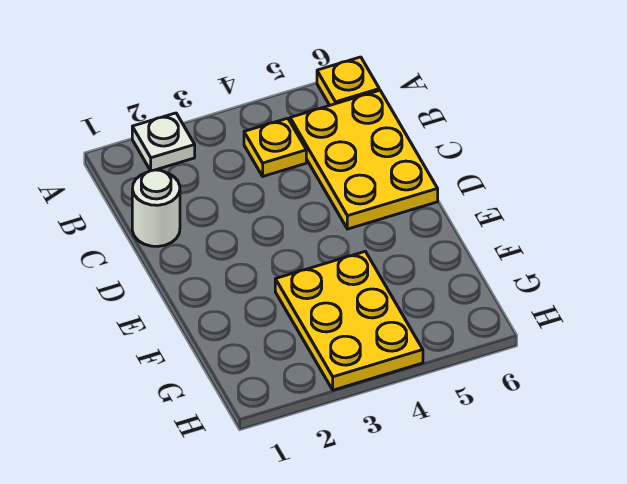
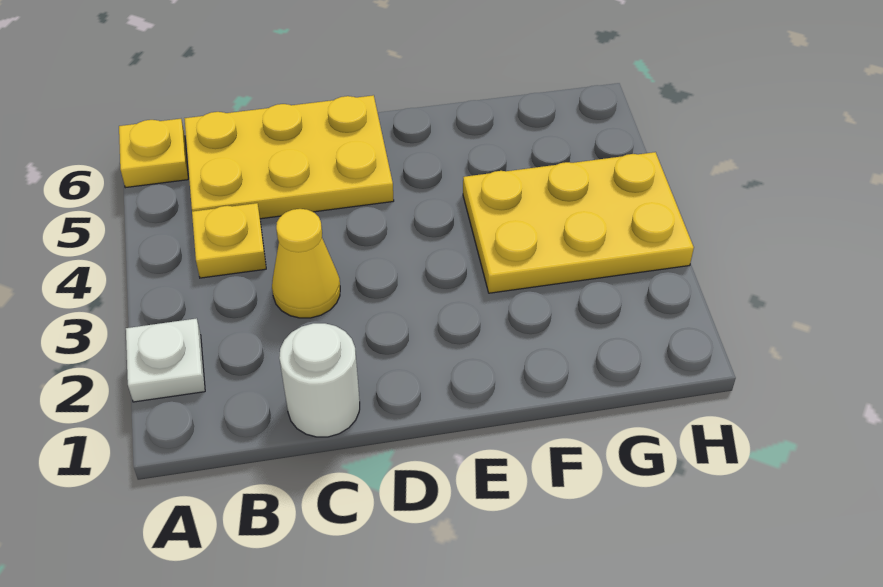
none -> yellow cone C3 level 1

